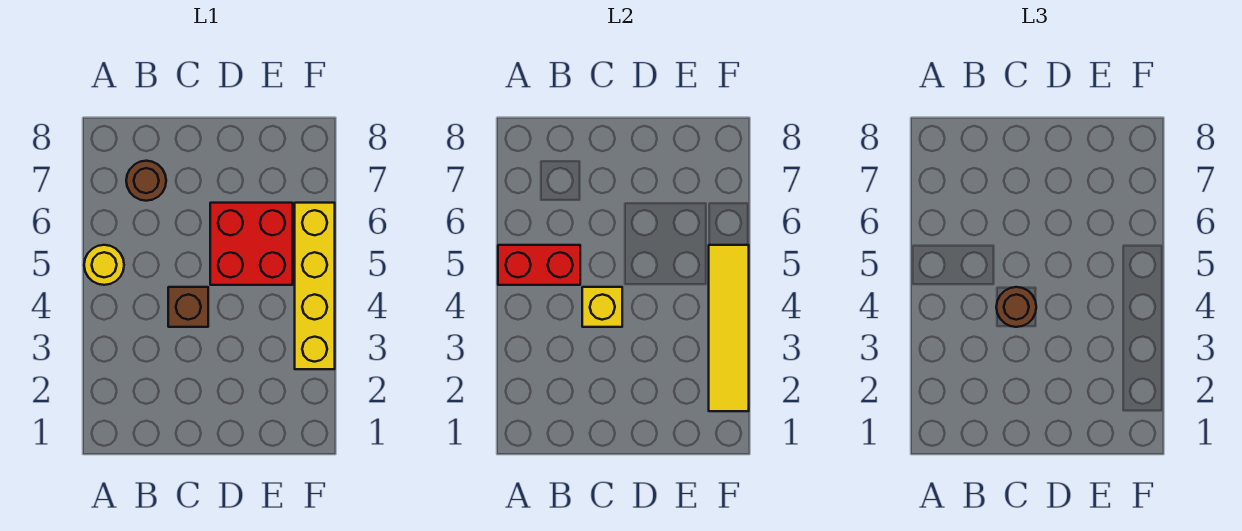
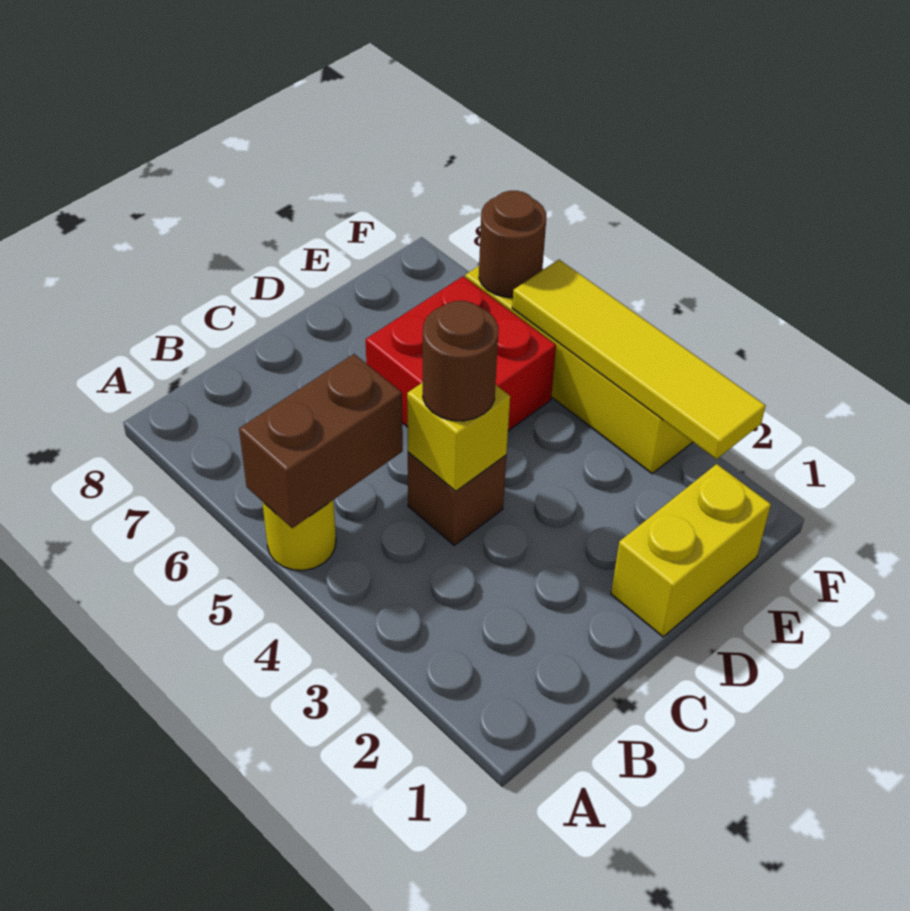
red brick A5:B5 level 2 -> brown brick A5:B5 level 2
brown round brick B7 level 1 -> brown round brick F6 level 2
none -> yellow brick D1:E1 level 1

